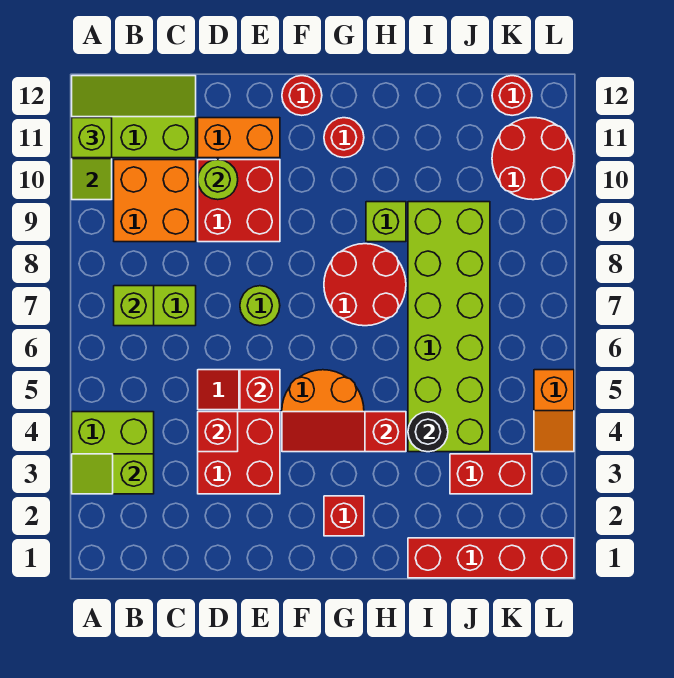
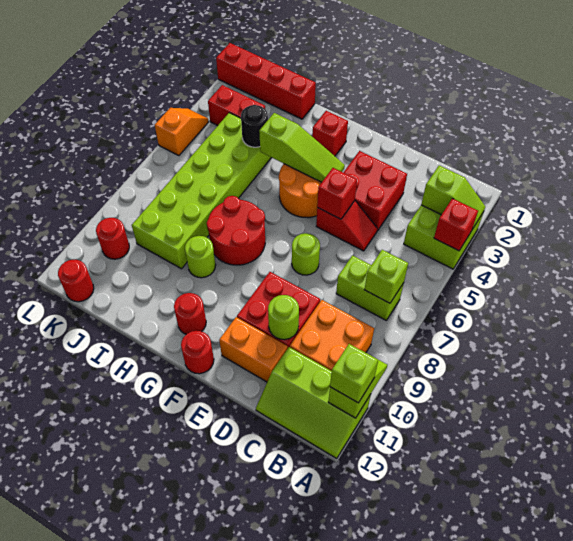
red brick D4 level 2 -> red brick A4 level 2
red slope F4:H4 level 2 top H -> lime slope F4:H4 level 2 top H
lime brick H9 level 1 -> lime round brick H9 level 1
red round brick K10:L11 level 1 -> red round brick K10 level 1

